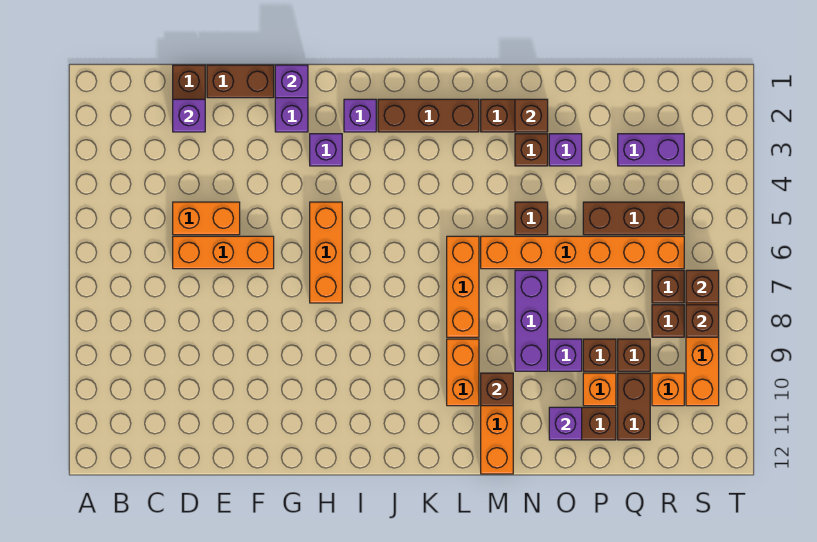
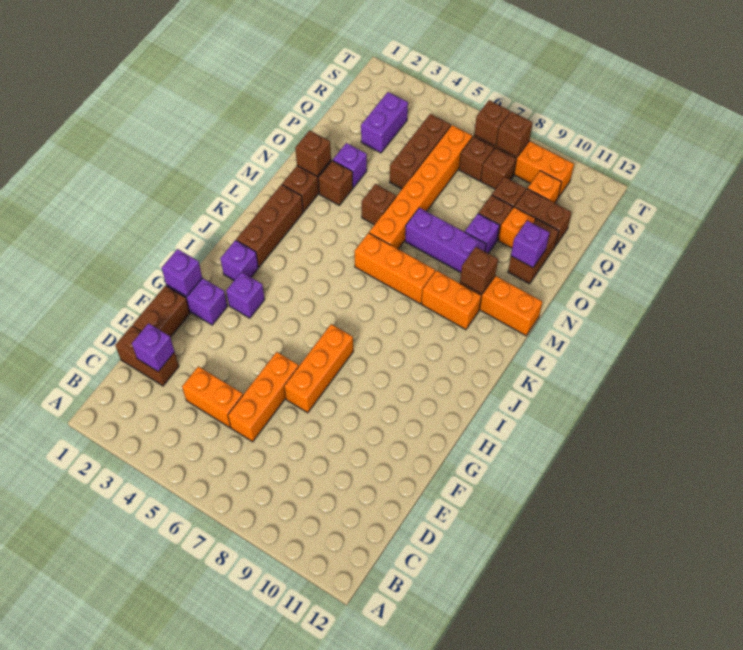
orange brick D5:E5 level 1 -> orange brick D4:D5 level 1
orange brick H5:H7 level 1 -> orange brick F7:H7 level 1

